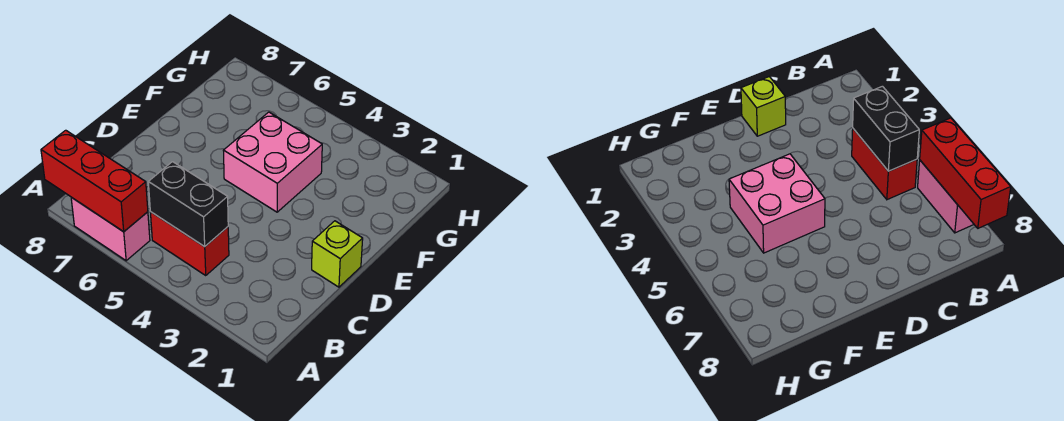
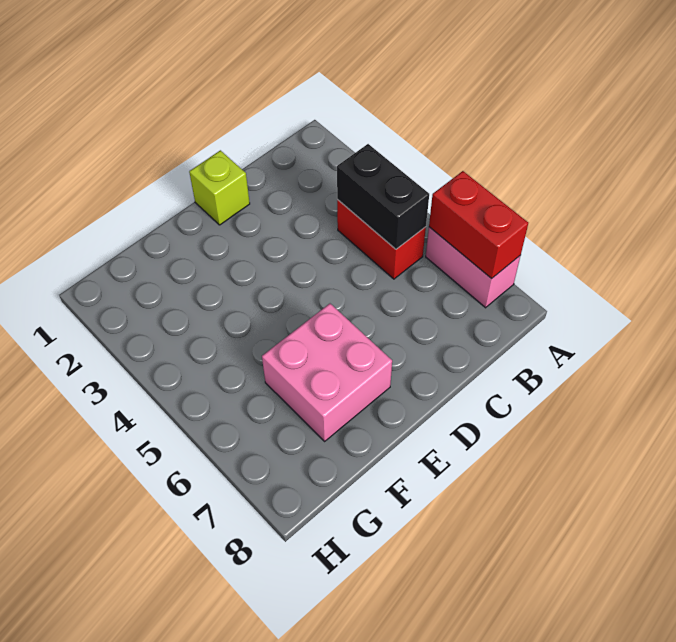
red brick A6:A8 level 2 -> red brick A6:A7 level 2
pink brick E4:F5 level 1 -> pink brick E6:F7 level 1

